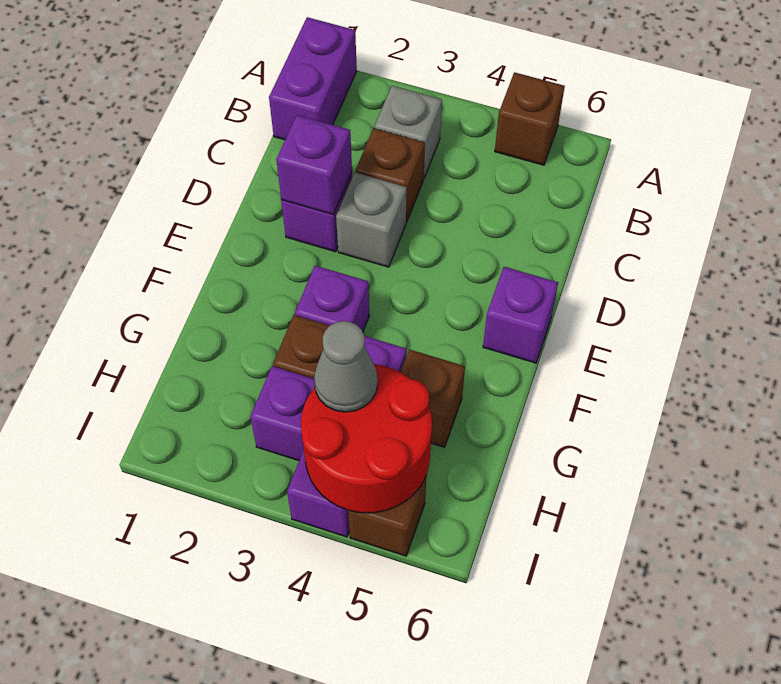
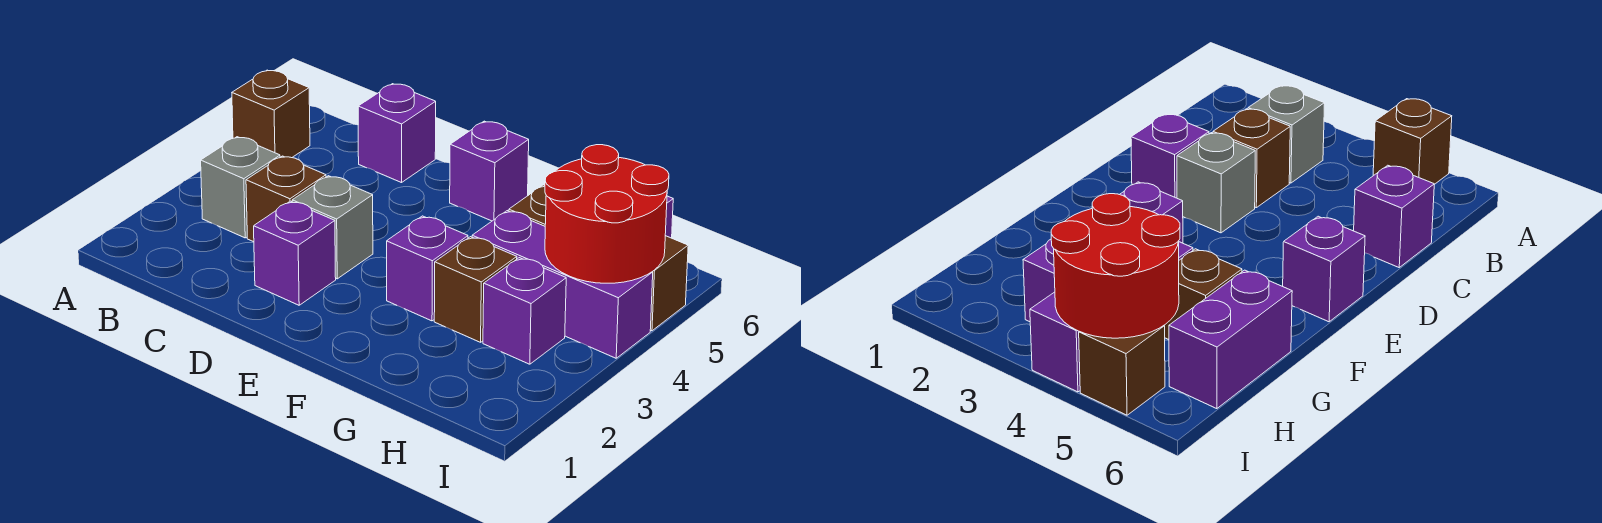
purple brick A1:B1 level 1 -> purple brick G6:H6 level 1
purple brick D2 level 2 -> purple brick C6 level 1
grey cone H4 level 3 -> none

